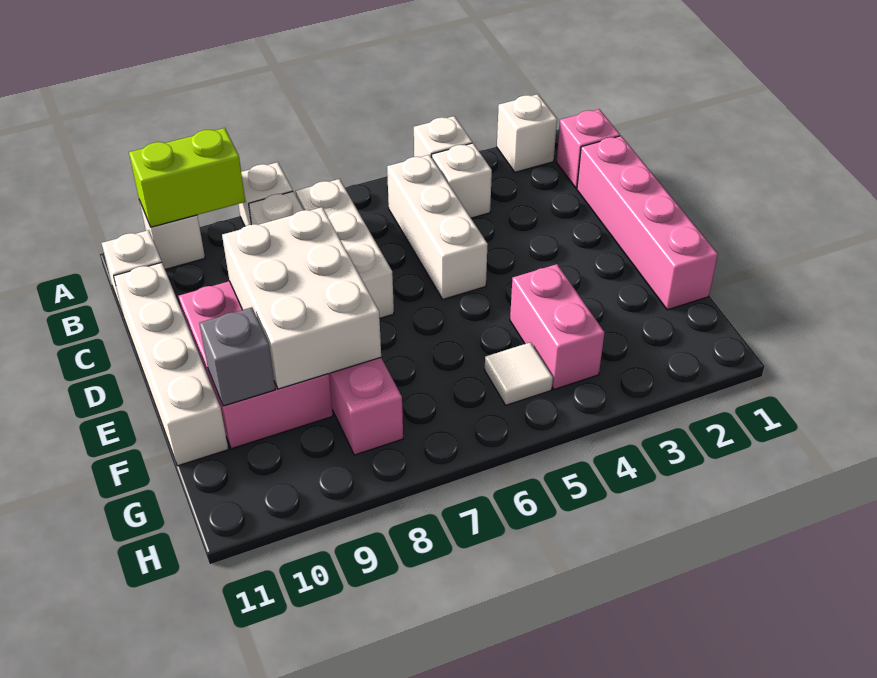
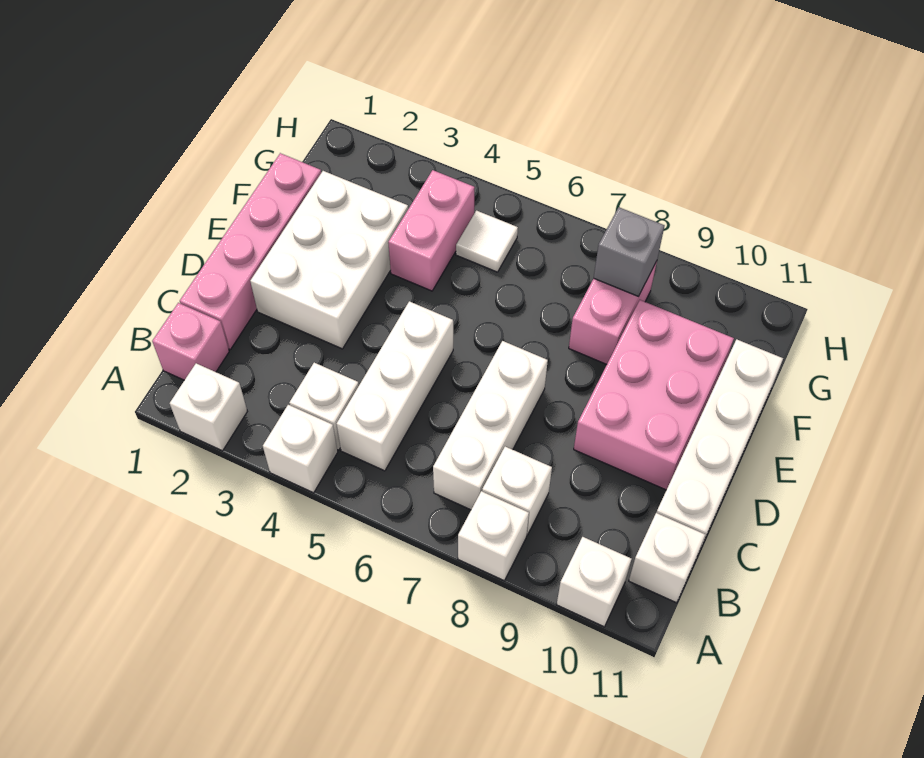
lime brick A9:A10 level 2 -> none
white brick D8:F9 level 2 -> white brick D2:F3 level 1
grey brick F10 level 2 -> grey brick G8 level 2

